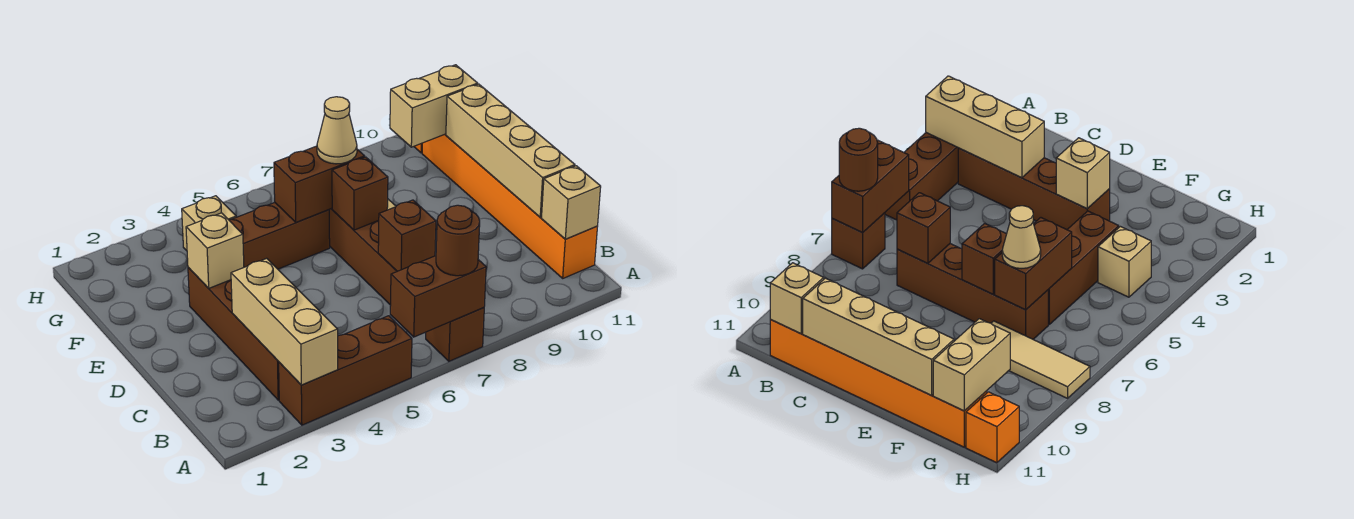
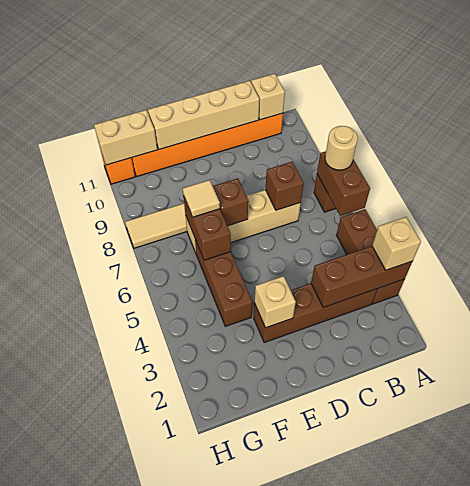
tan brick A3:C3 level 2 -> brown brick A3:C3 level 2
brown round brick A7 level 3 -> tan round brick A7 level 3
brown brick C7:F7 level 1 -> tan brick C7:F7 level 1
tan cone F7 level 3 -> tan tile F7 level 3
tan brick G4 level 1 -> tan brick A3 level 3
tan brick G10:G11 level 2 -> tan brick G11:H11 level 2

